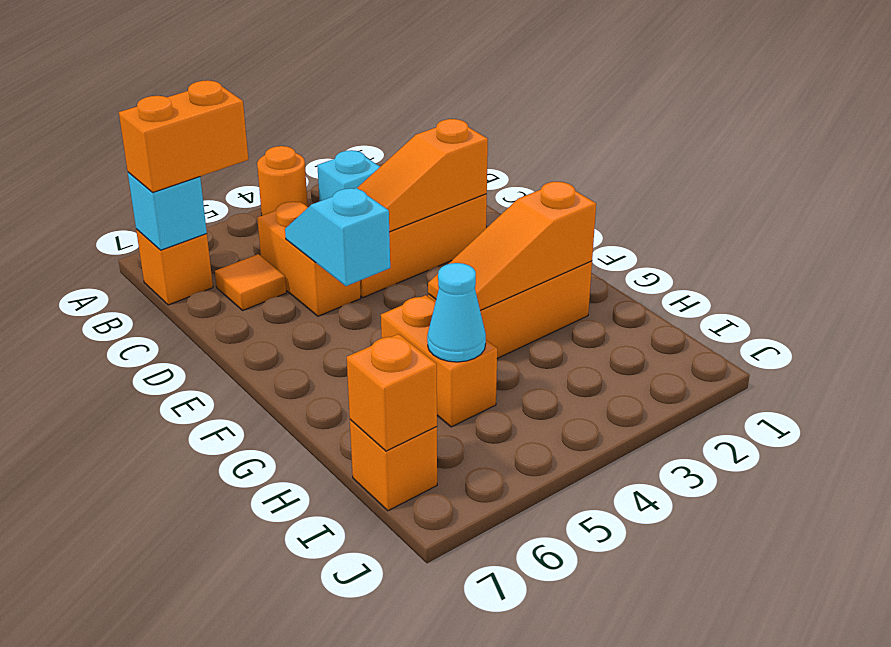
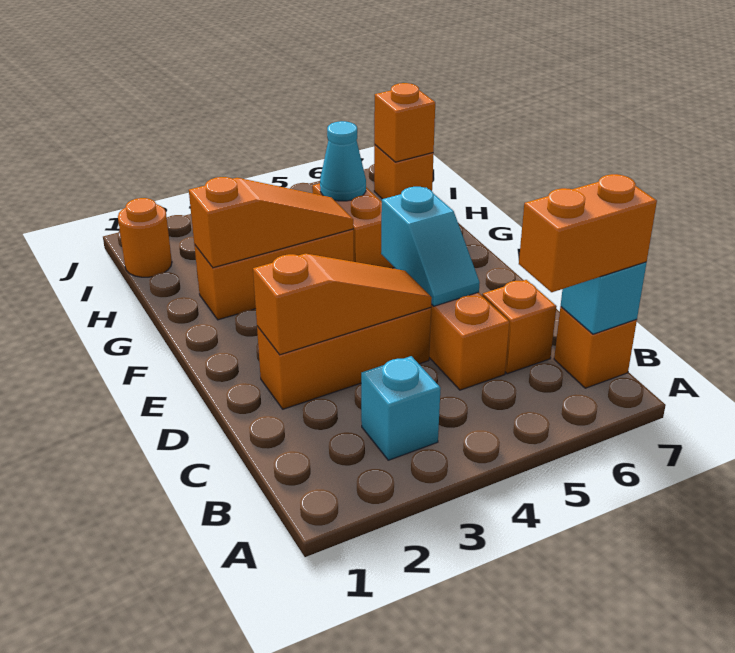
orange round brick A4 level 1 -> orange round brick I1 level 1
orange tile C6 level 1 -> orange brick C6 level 1

